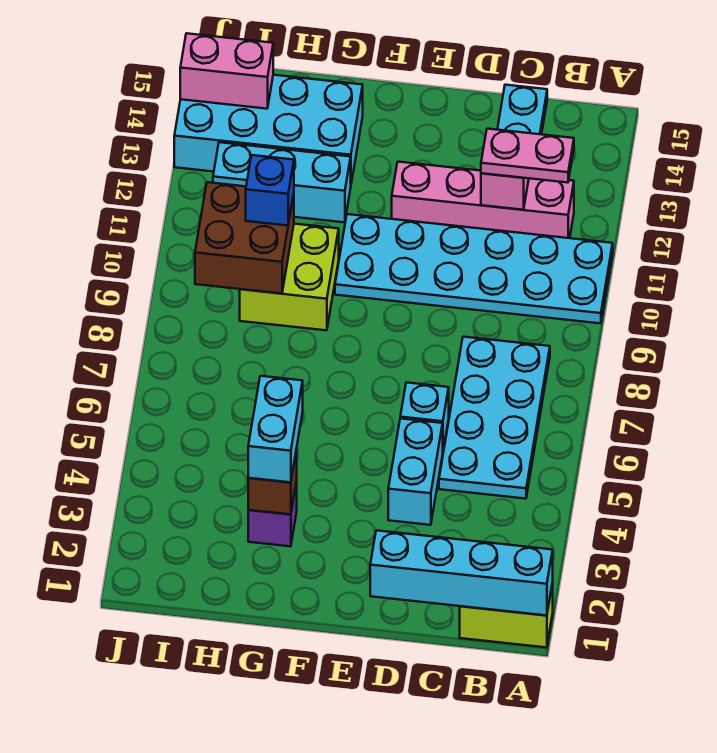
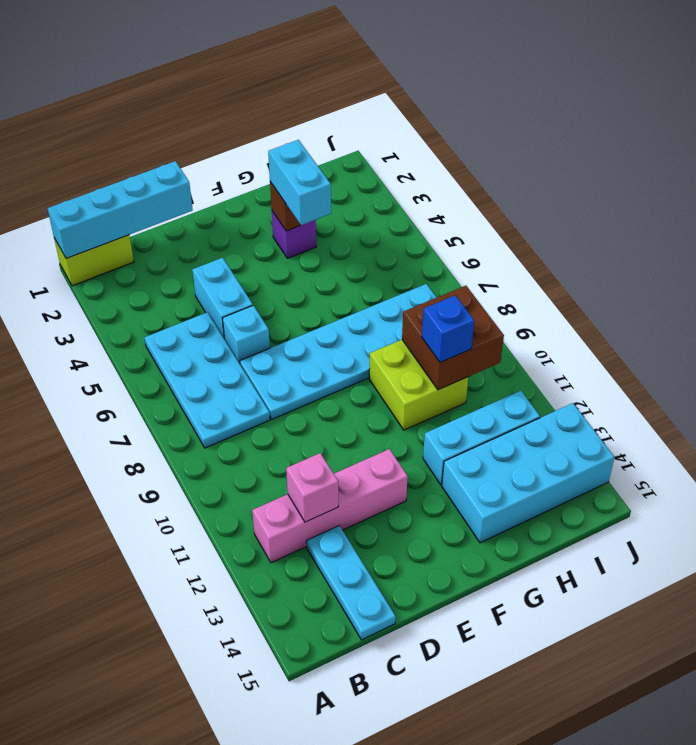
cyan plate A10:F11 level 1 -> cyan plate D7:I8 level 1
pink plate B12:C12 level 3 -> none
pink brick I14:J14 level 2 -> none

